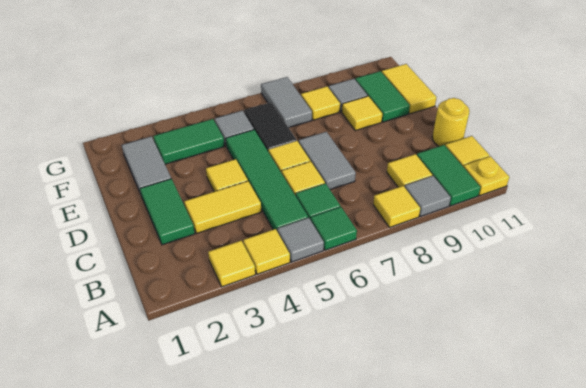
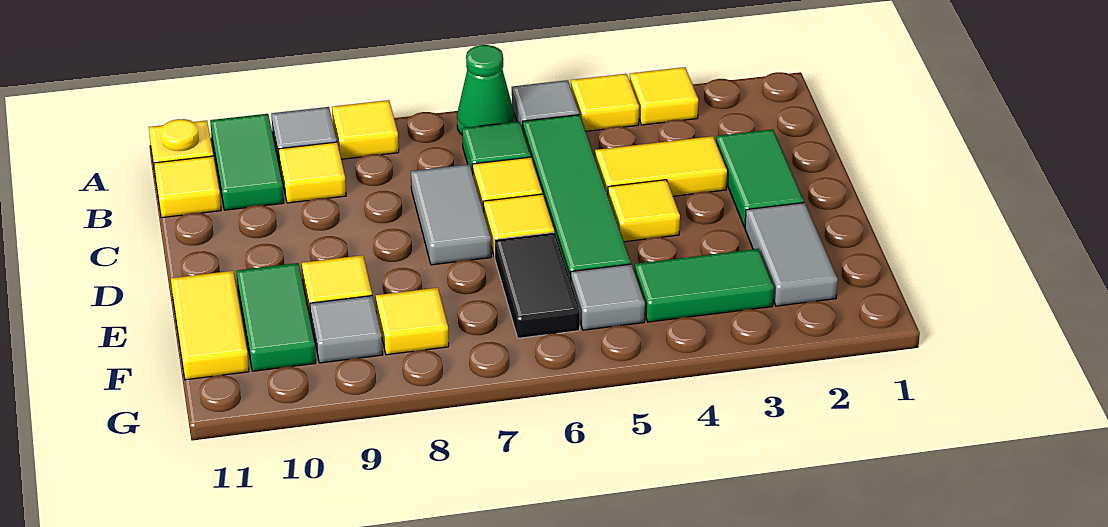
green tile A6 level 1 -> green cone A6 level 1
yellow round brick C11 level 1 -> none
grey tile F7:G7 level 1 -> none

